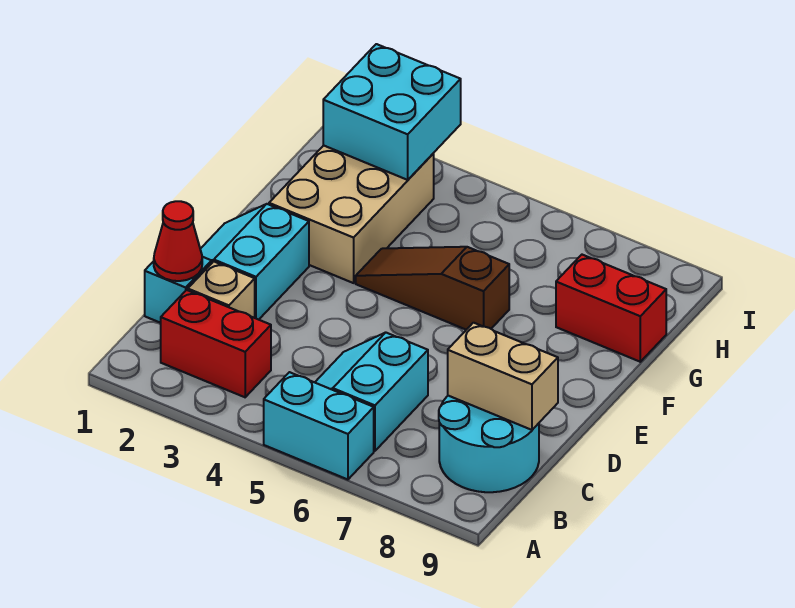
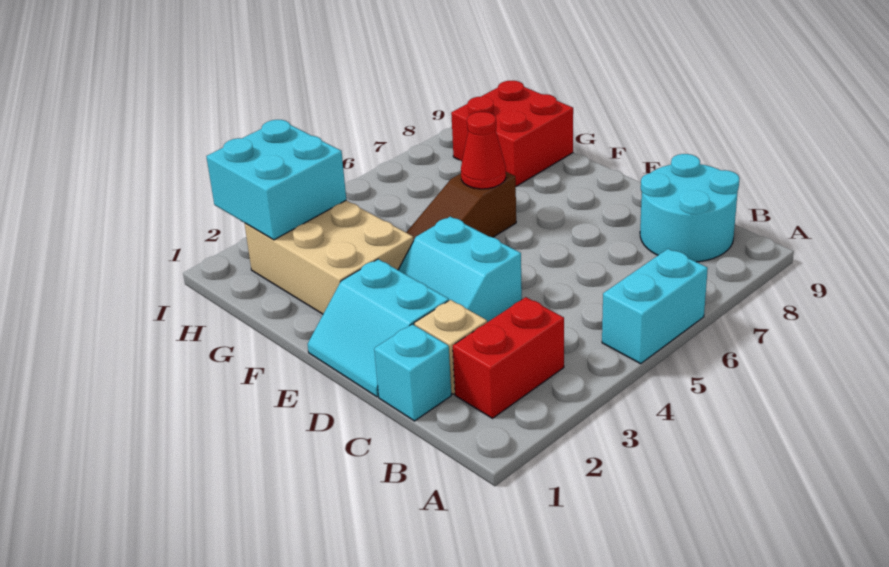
cyan slope B5:C6 level 1 top 6 -> cyan slope D3:E4 level 1 top 4
red cone C1 level 2 -> red cone F6 level 2
tan brick C8:C9 level 2 -> none
red brick G8:G9 level 1 -> red brick G8:H9 level 1

